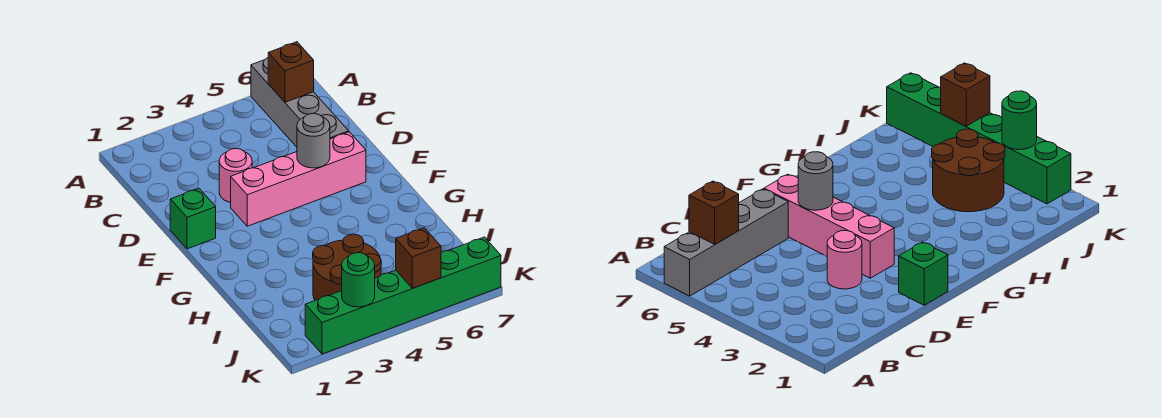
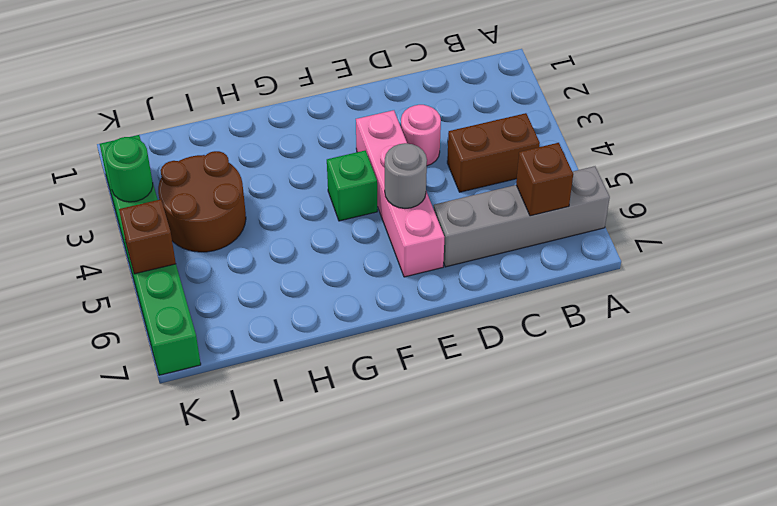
none -> brown brick B4:C4 level 1
green brick E1 level 1 -> green brick F4 level 1

